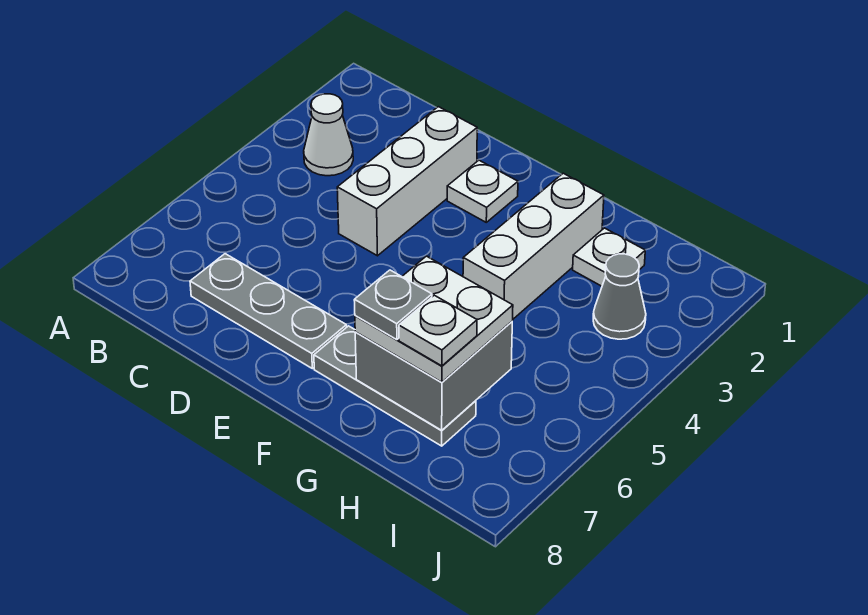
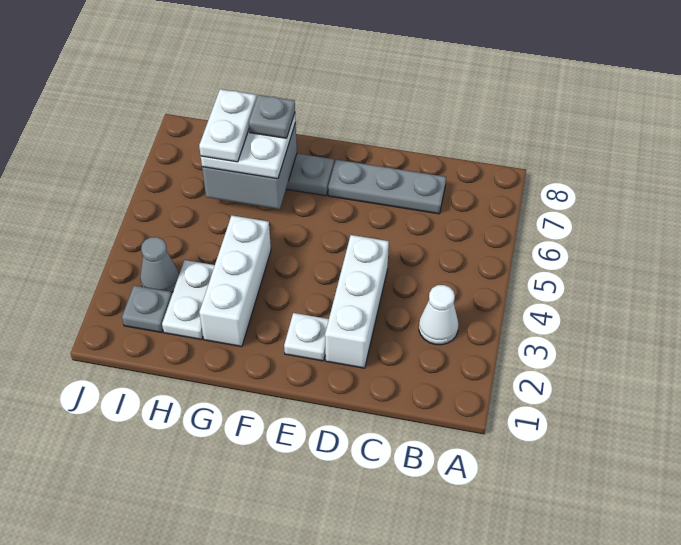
white plate H2 level 1 -> white plate H2:H3 level 1
white plate H7 level 4 -> white plate H6:H7 level 4
none -> grey plate I2 level 1

